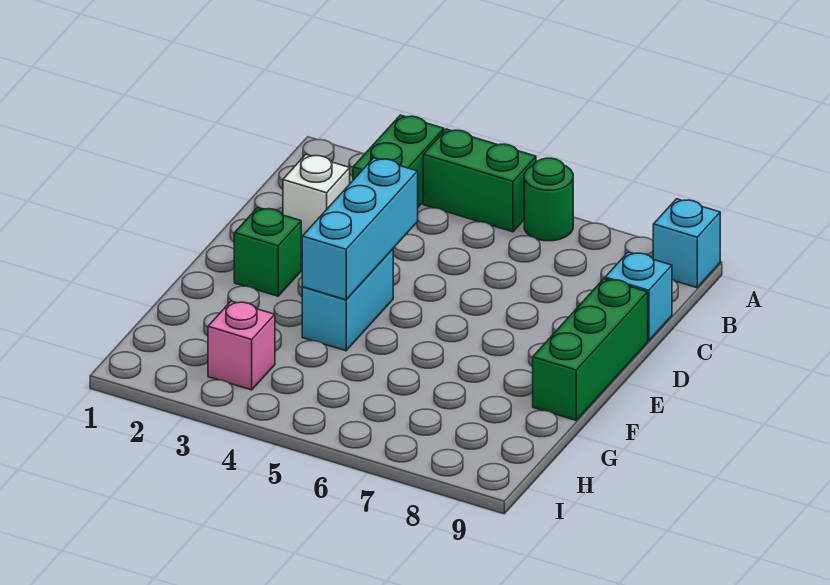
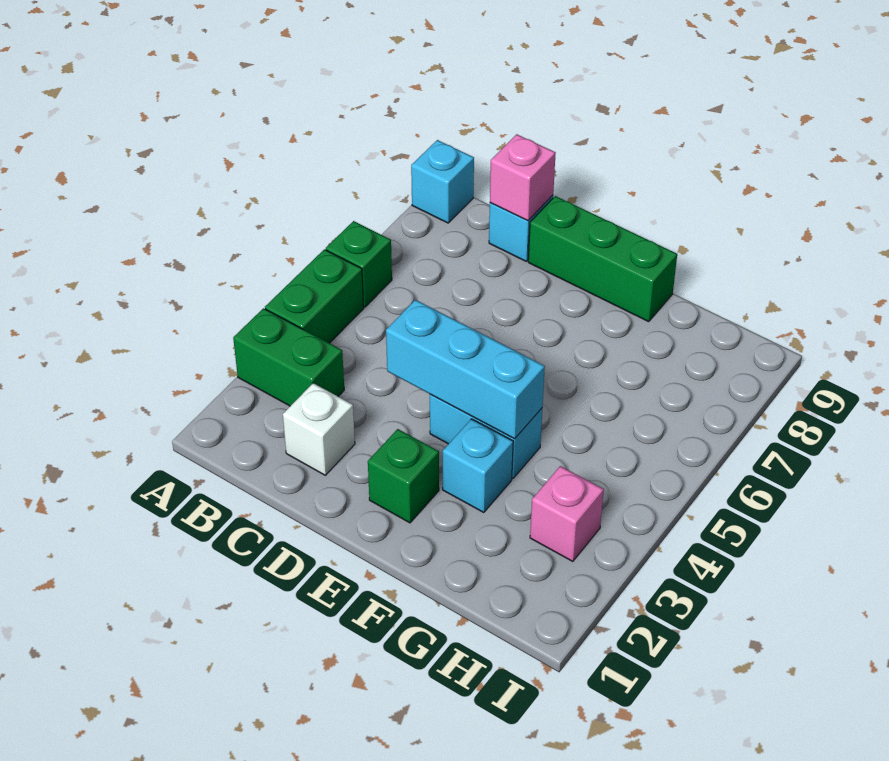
green round brick A6 level 1 -> green brick A6 level 1
none -> pink brick C9 level 2
none -> cyan brick F3 level 1

